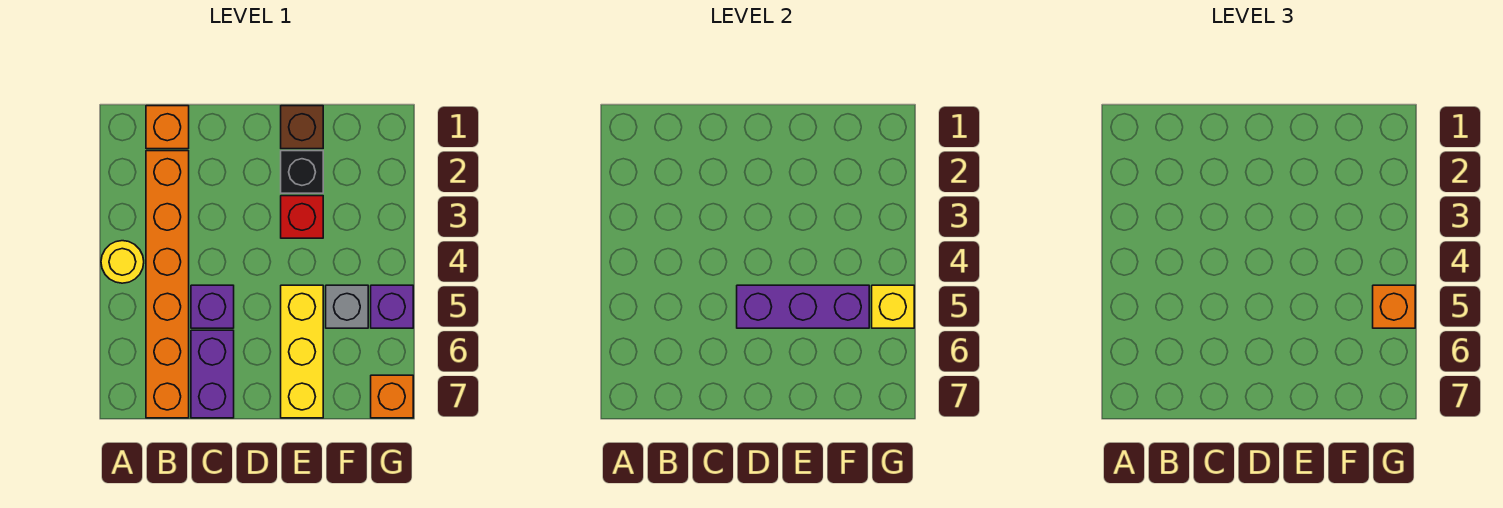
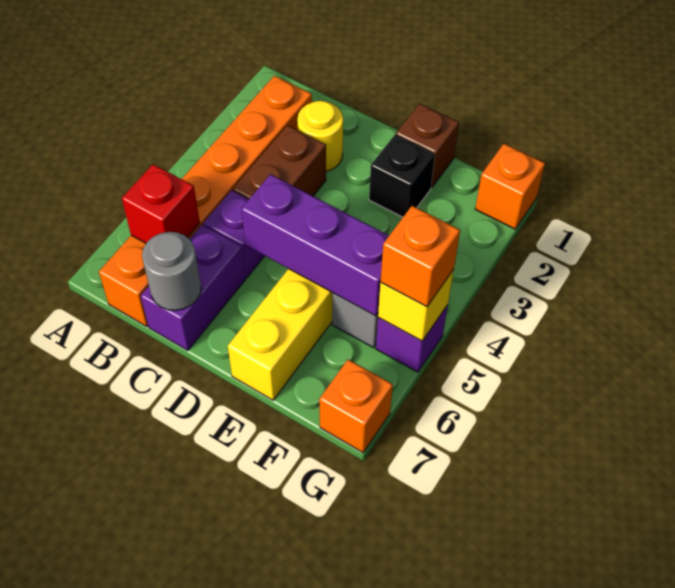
yellow round brick A4 level 1 -> yellow round brick C2 level 1
orange brick B1 level 1 -> orange brick G1 level 1
none -> brown brick C3:C4 level 1
none -> grey round brick C7 level 2
red brick E3 level 1 -> red brick B6 level 2

